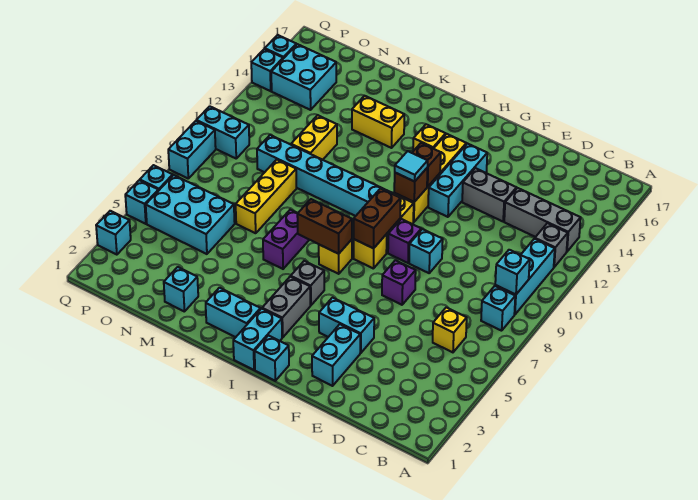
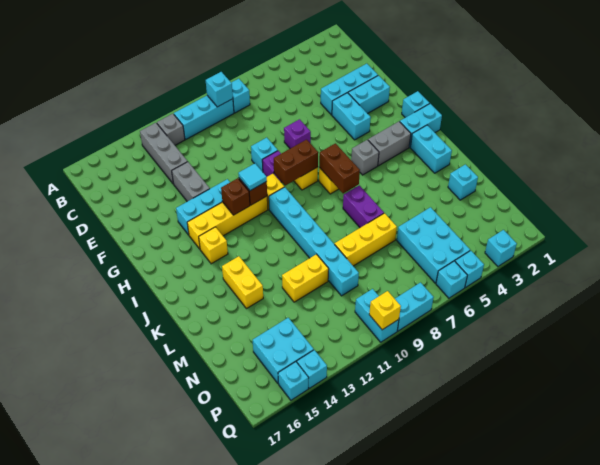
yellow brick C6 level 1 -> yellow brick Q10 level 2
none -> cyan brick E2:E4 level 1
purple brick K6:K7 level 1 -> purple brick K7:L7 level 1

